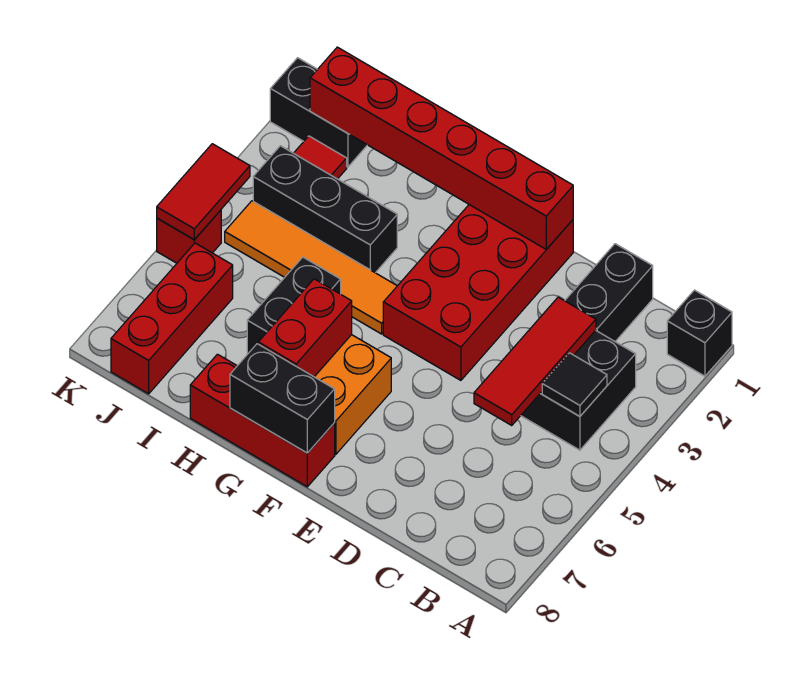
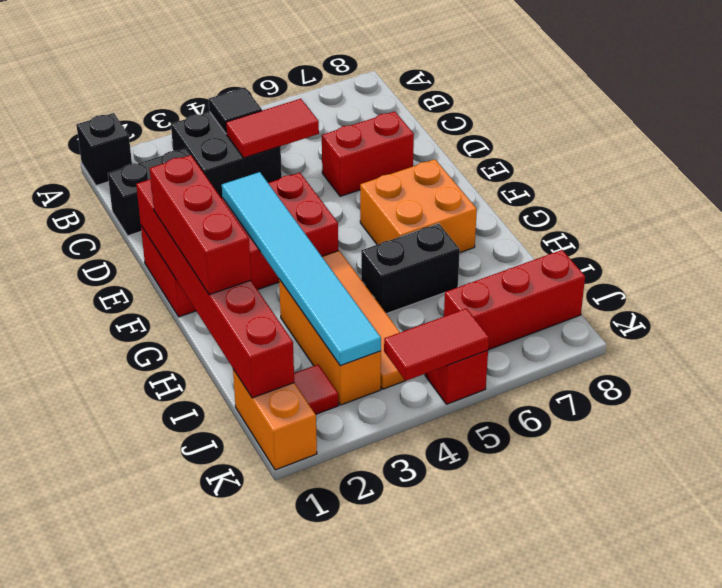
red tile C3:C5 level 2 -> red tile C4:C5 level 2
none -> cyan tile E3:J3 level 2
red brick F8:H8 level 1 -> red brick F1:H1 level 3
black brick F8:G8 level 2 -> none
red brick G6:G7 level 2 -> red brick D6:D7 level 1
black brick H3:J3 level 1 -> orange brick H3:J3 level 1
black brick J1:K1 level 1 -> orange brick J1:K1 level 1

